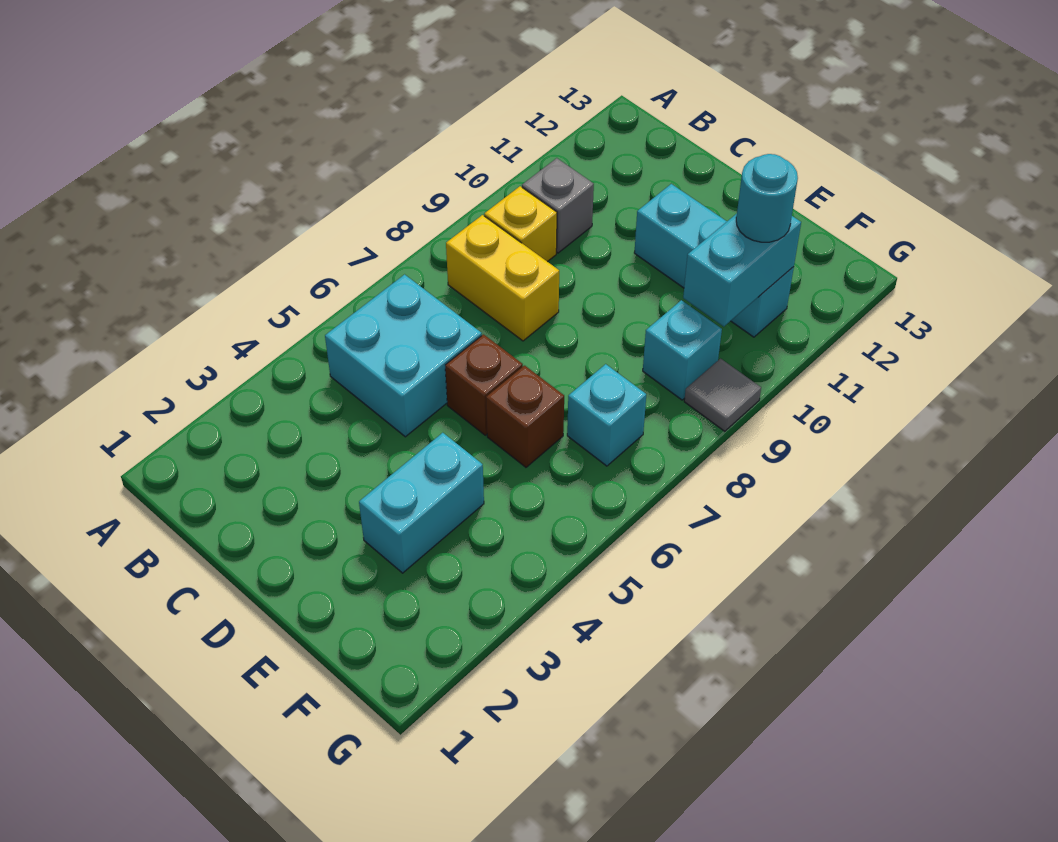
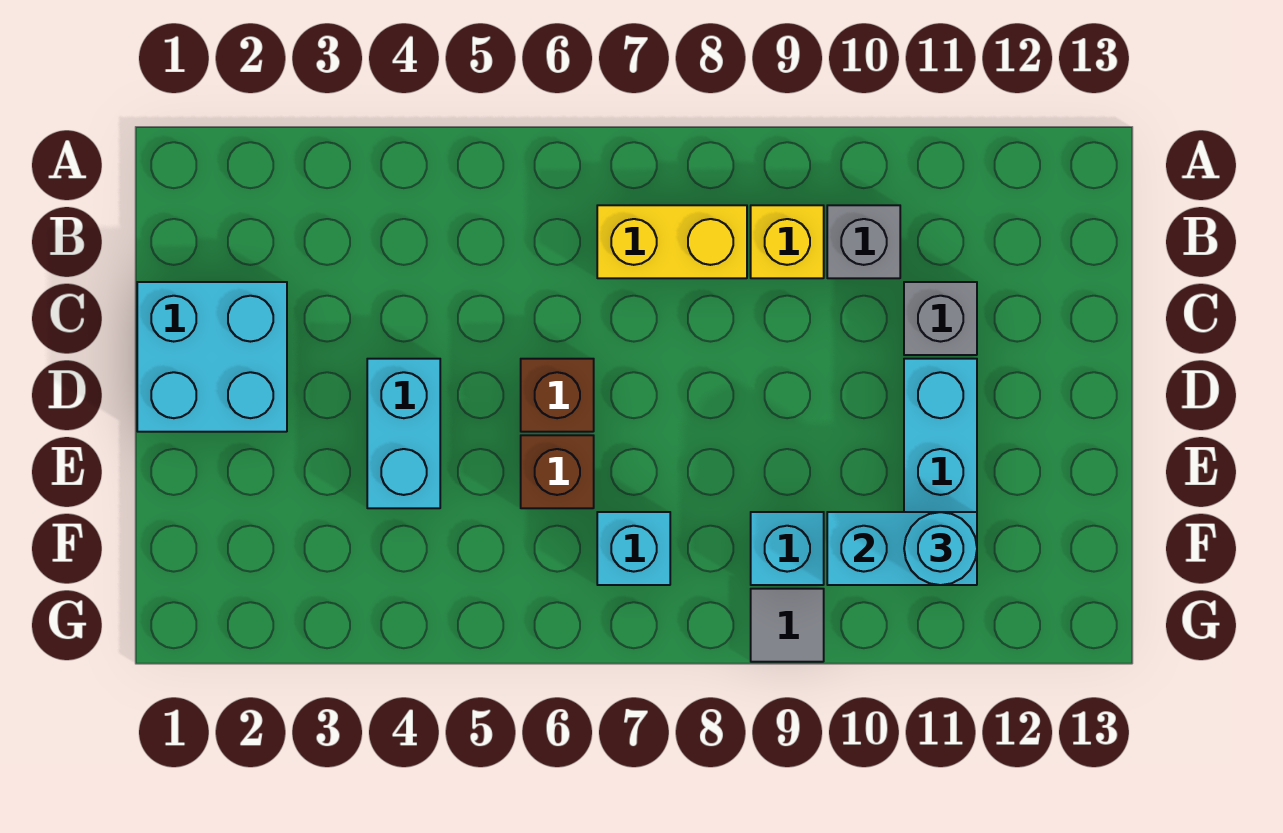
cyan brick B5:C6 level 1 -> cyan brick C1:D2 level 1
yellow brick B8:C8 level 1 -> yellow brick B7:B8 level 1
none -> grey brick C11 level 1
cyan brick E3:E4 level 1 -> cyan brick D4:E4 level 1

